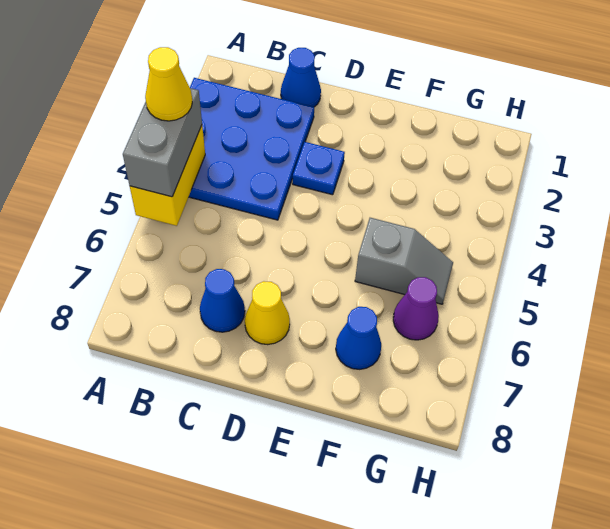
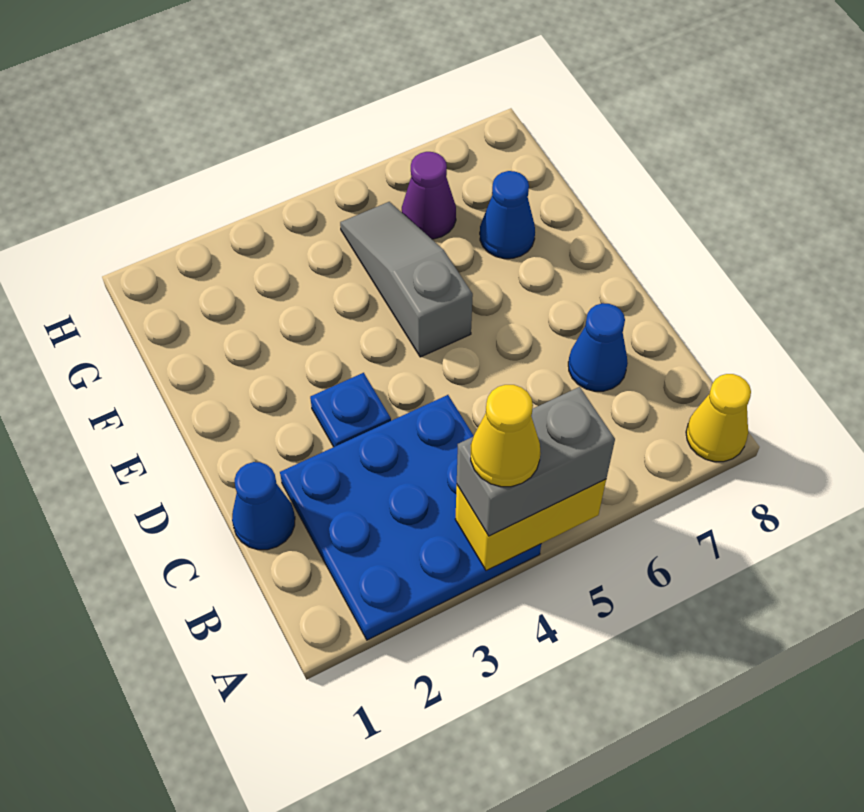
yellow cone D7 level 1 -> yellow cone A8 level 1
grey slope F5:G5 level 1 top F -> grey slope E5:G5 level 1 top E

